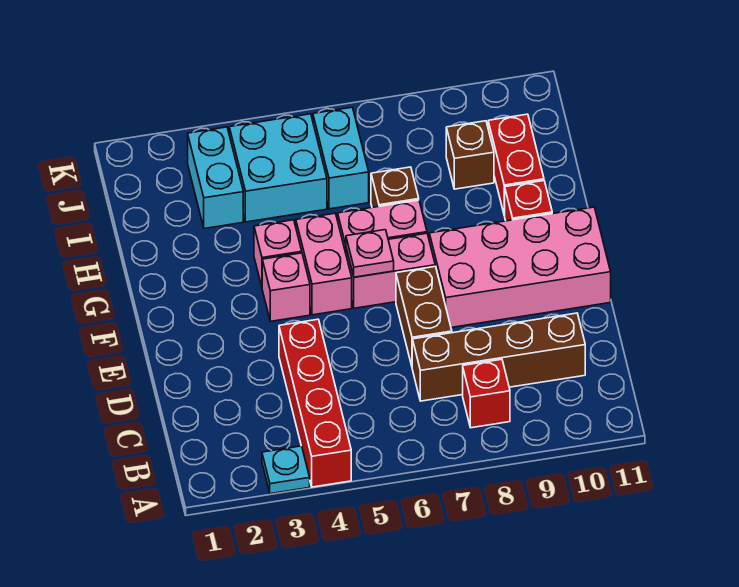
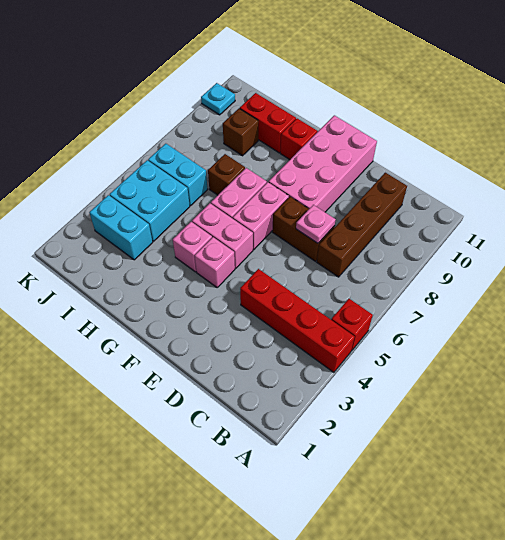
cyan plate A3 level 1 -> cyan plate K10 level 1
red brick B8 level 1 -> red brick A5 level 1
pink plate F6 level 2 -> pink plate D7 level 2

